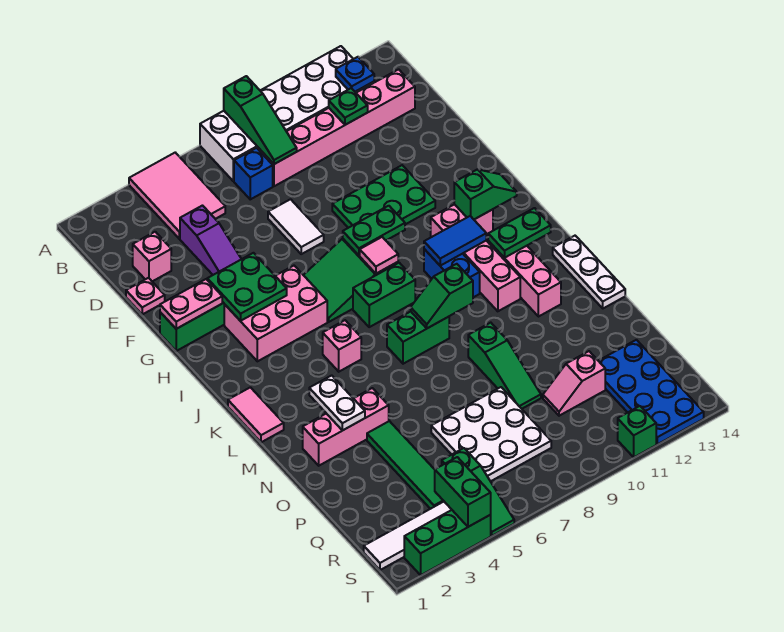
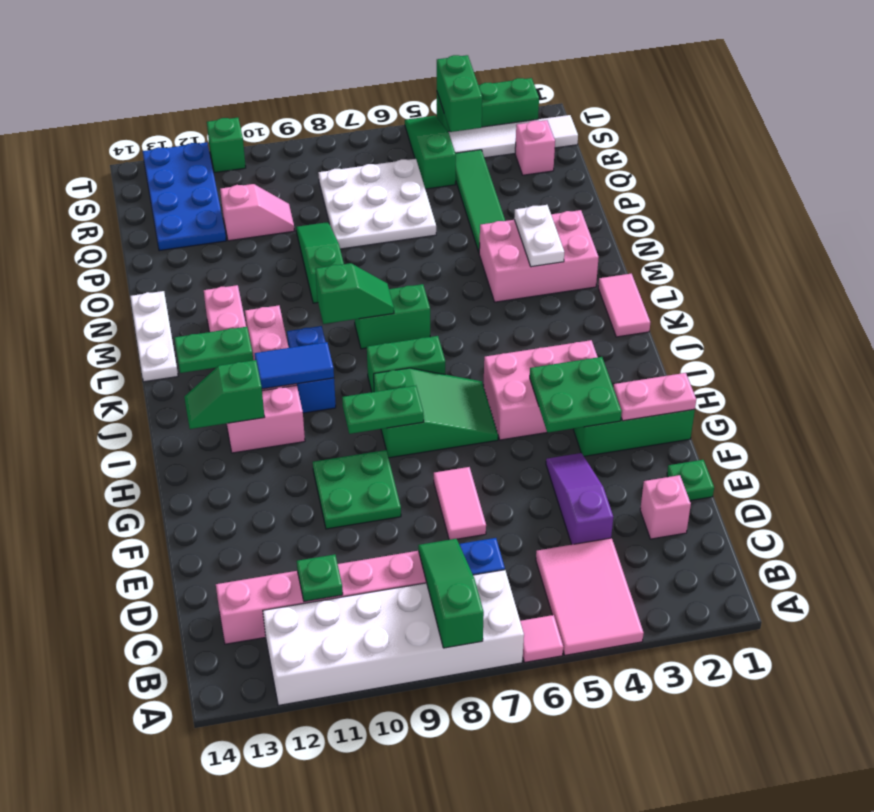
blue plate B12 level 2 -> none
pink plate E1 level 1 -> green plate E1 level 1
white tile E7:F7 level 1 -> pink tile E7:F7 level 1
green plate F9:G11 level 1 -> green plate F9:G10 level 1
pink tile I8 level 2 -> pink tile A6 level 1
pink brick K5 level 1 -> pink brick R2 level 1
pink brick N2:N4 level 1 -> pink brick M2:N4 level 1

